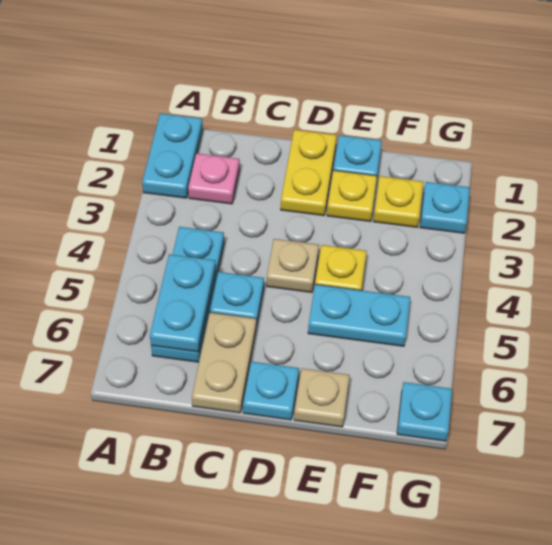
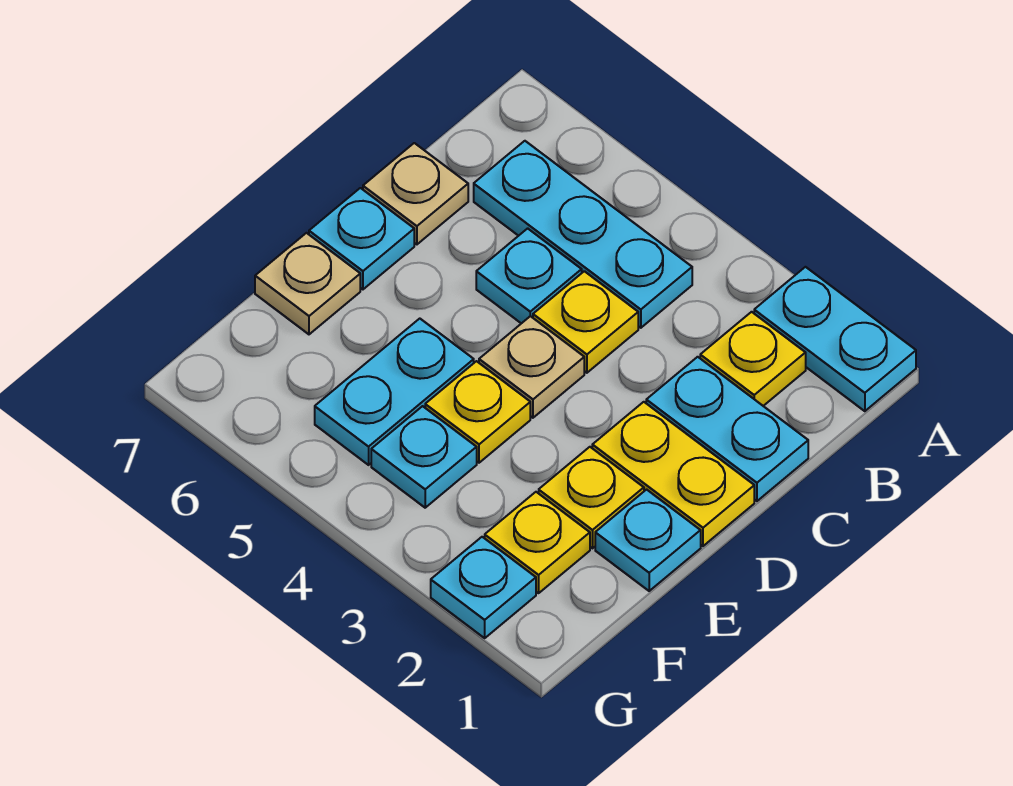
pink plate B2 level 1 -> yellow plate B2 level 1
cyan plate B5:B6 level 2 -> cyan plate C1:C2 level 1
none -> yellow plate C4 level 1
tan plate C6:C7 level 1 -> tan plate C7 level 1
cyan plate G7 level 1 -> cyan plate F4 level 1

